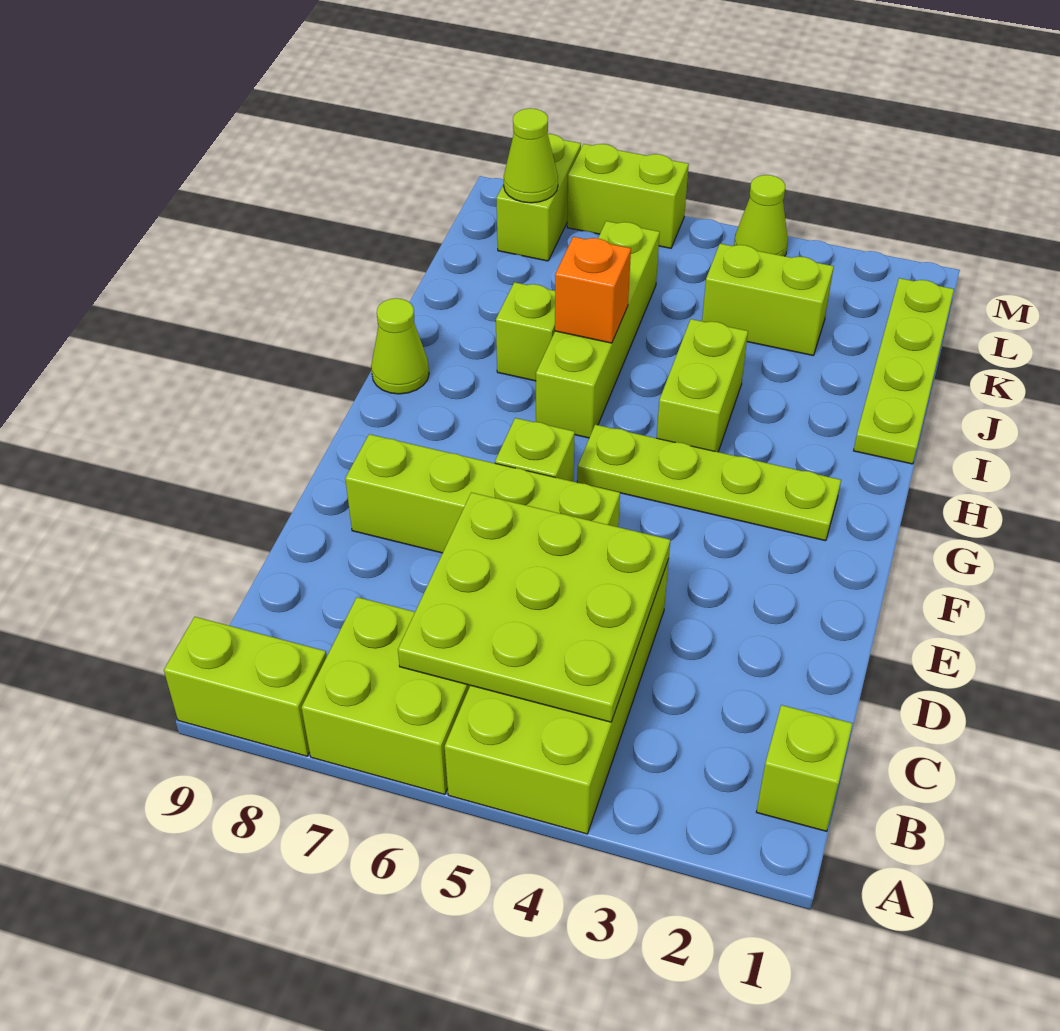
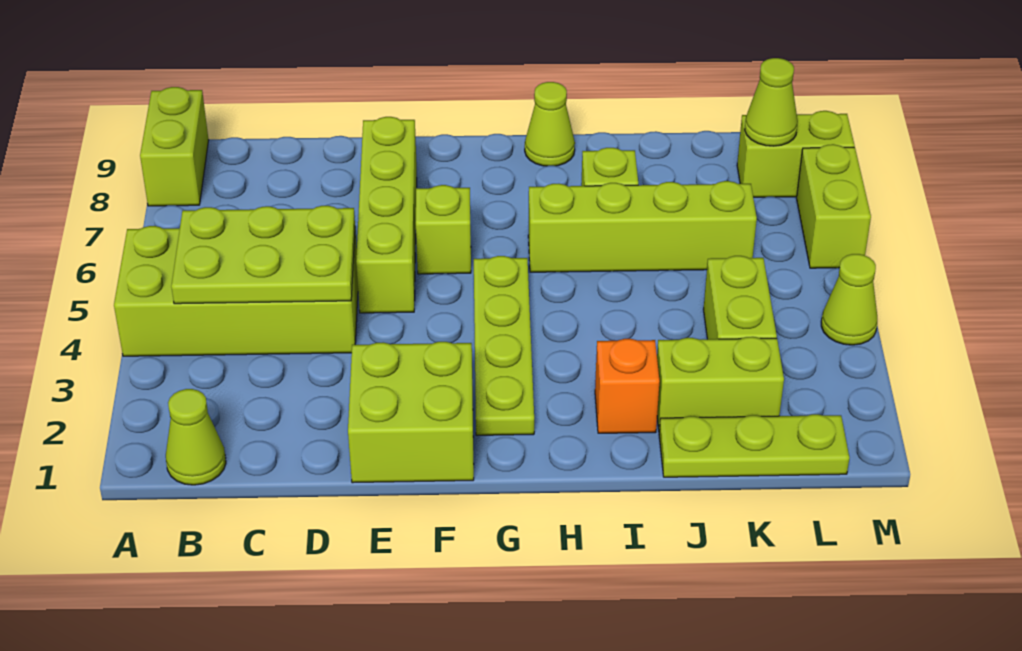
lime brick A6:B7 level 1 -> lime brick E1:F2 level 1
lime brick B1 level 1 -> lime cone B1 level 1
lime plate B4:D6 level 2 -> lime plate B4:D5 level 2
lime brick H4:I4 level 1 -> lime brick J2:K2 level 1
lime plate I1:L1 level 1 -> lime plate J1:L1 level 1
orange brick I6 level 2 -> orange brick I2 level 1

